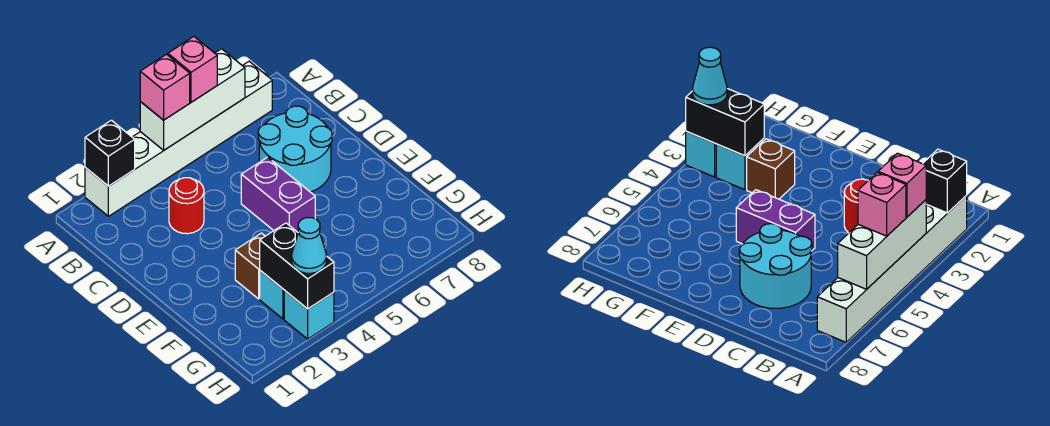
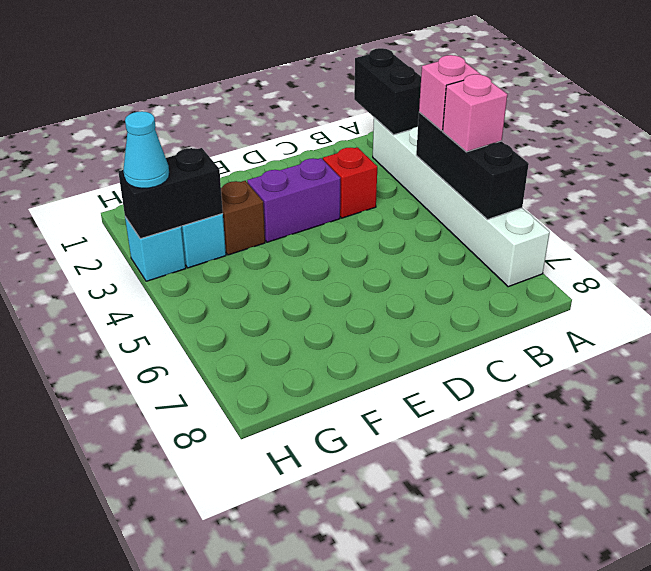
black brick A2 level 2 -> black brick A1:A2 level 2
white brick A4:A6 level 2 -> black brick A4:A6 level 2
red round brick C3 level 1 -> red brick C3 level 1
cyan round brick C6:D7 level 1 -> none
purple brick D5:E5 level 1 -> purple brick D3:E3 level 1

